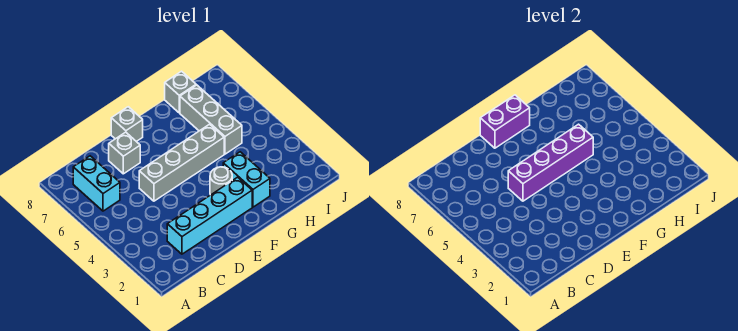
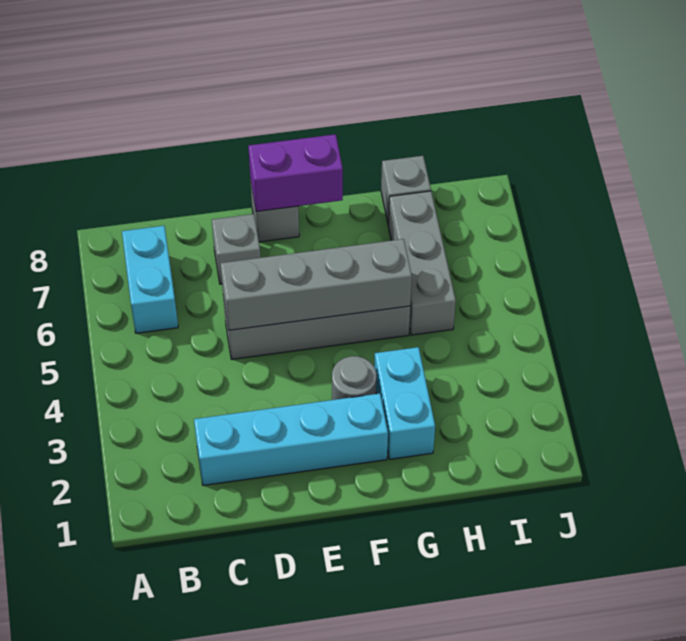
purple brick D5:G5 level 2 -> grey brick D5:G5 level 2

